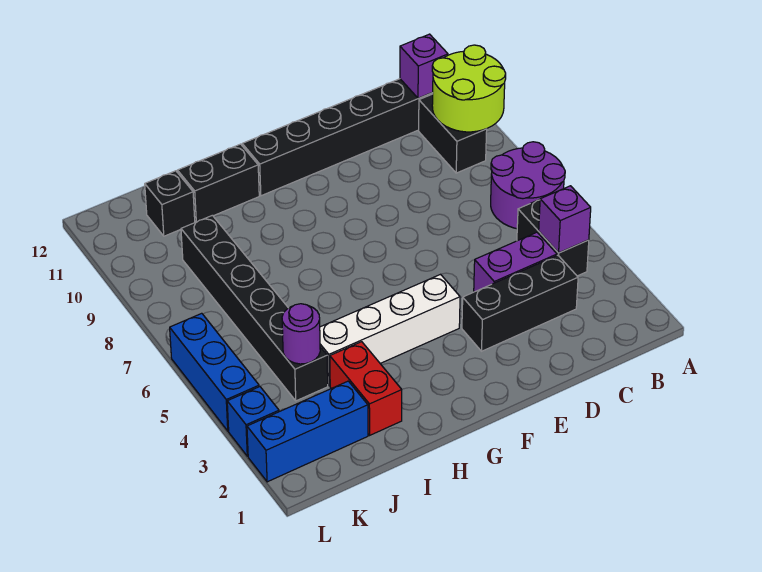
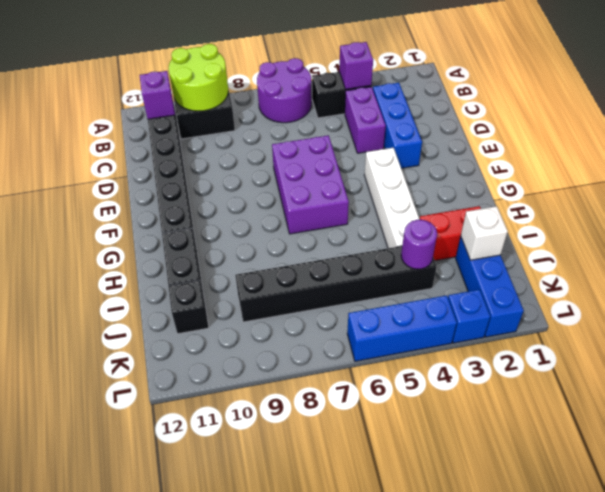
black brick C3:E3 level 1 -> blue brick C3:E3 level 1
none -> purple brick E6:G7 level 1
none -> white brick J2 level 2

